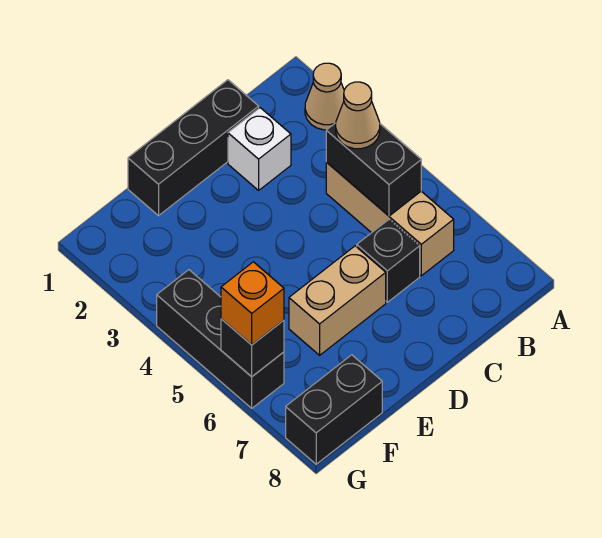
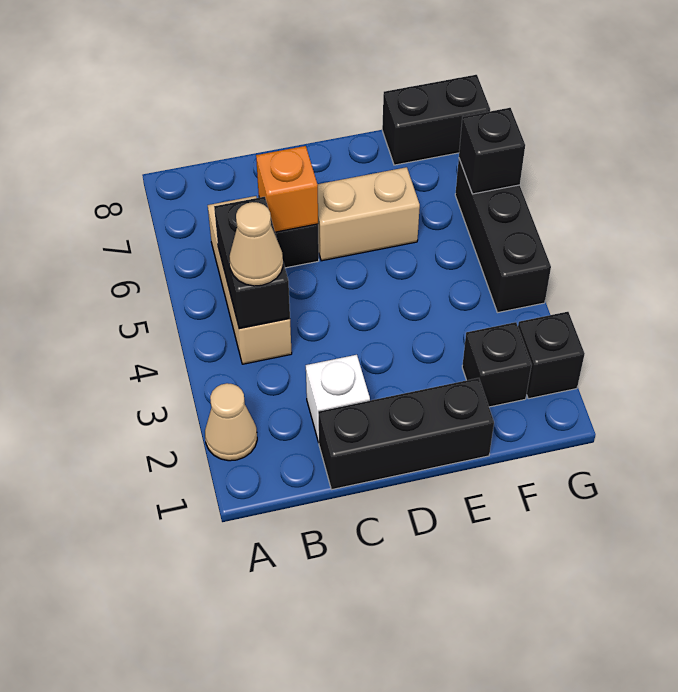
none -> black brick F2 level 1
none -> black brick G2 level 1
orange brick G6 level 3 -> orange brick C6 level 2

